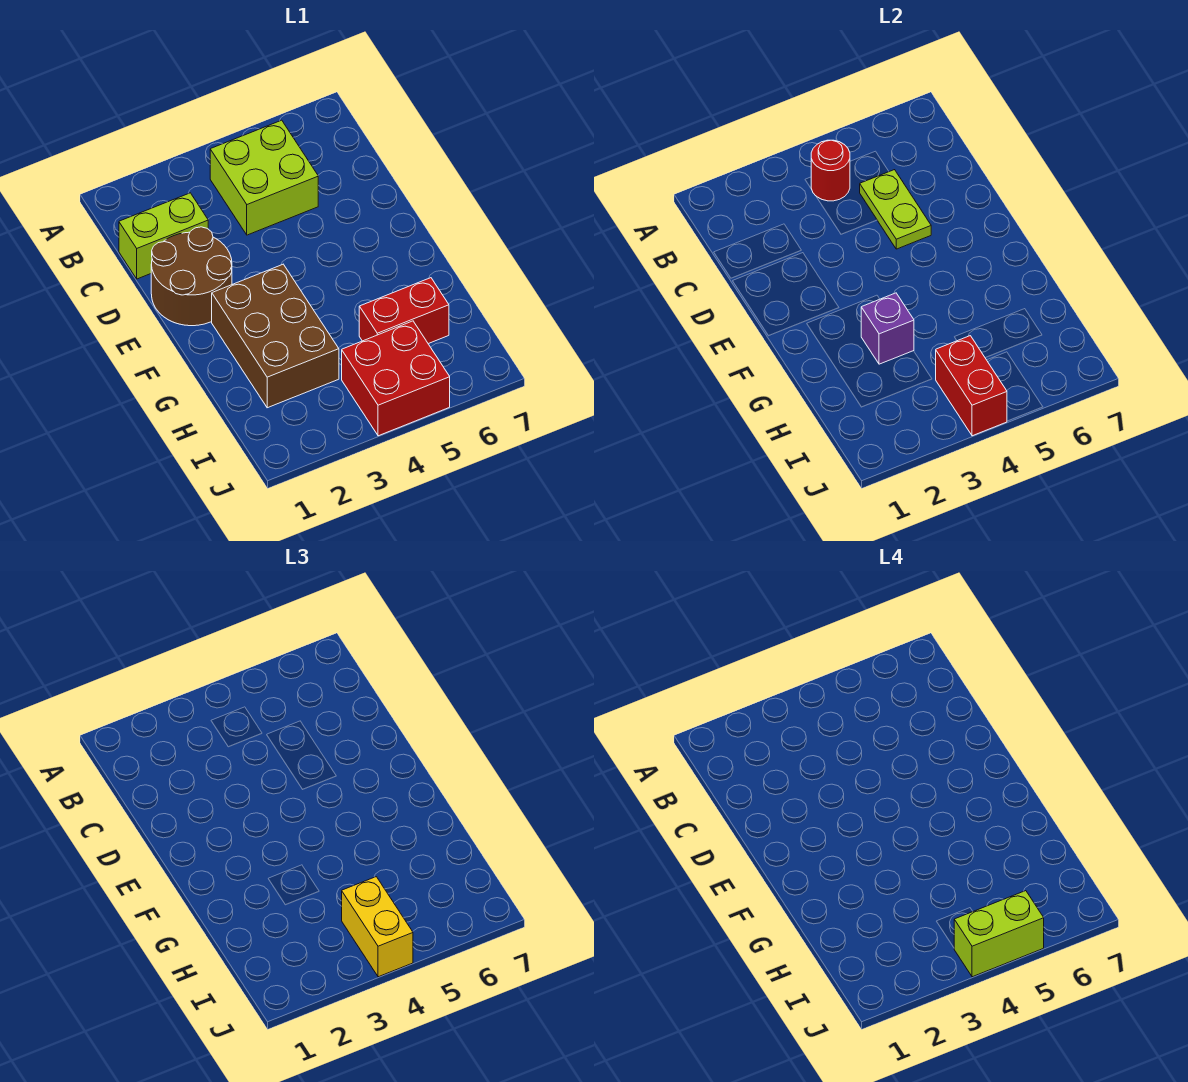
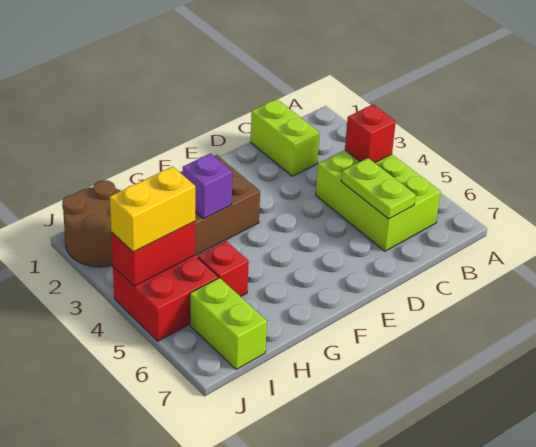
lime brick B4:C5 level 1 -> lime brick B4:C6 level 1
red round brick B4 level 2 -> red brick B4 level 2
lime plate C5:D5 level 2 -> lime plate C5:C6 level 2
brown round brick D1:E2 level 1 -> brown round brick I1:J2 level 1
red brick H5:H6 level 1 -> red brick H5 level 1
lime brick J4:J5 level 4 -> lime brick I6:I7 level 1

